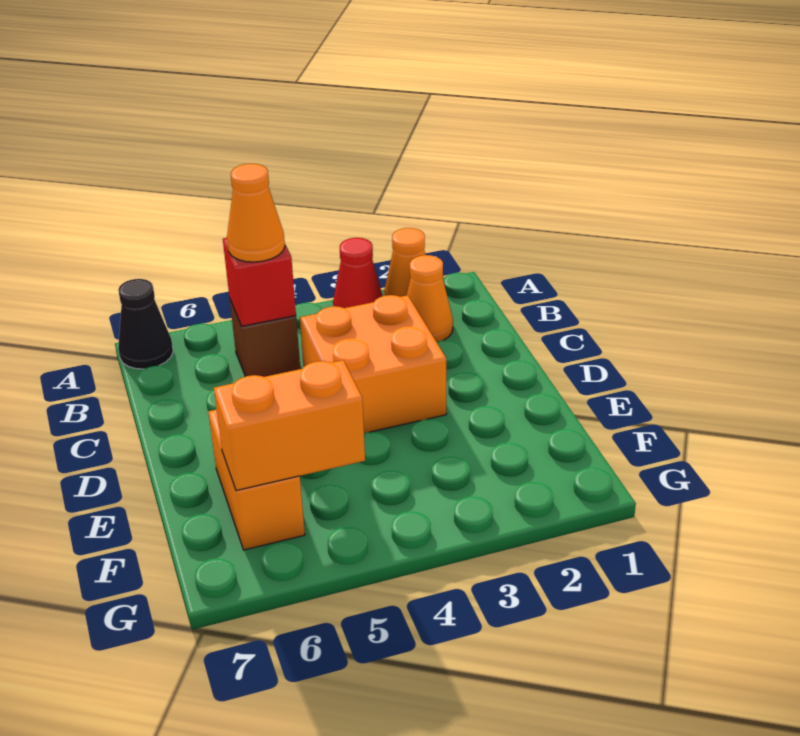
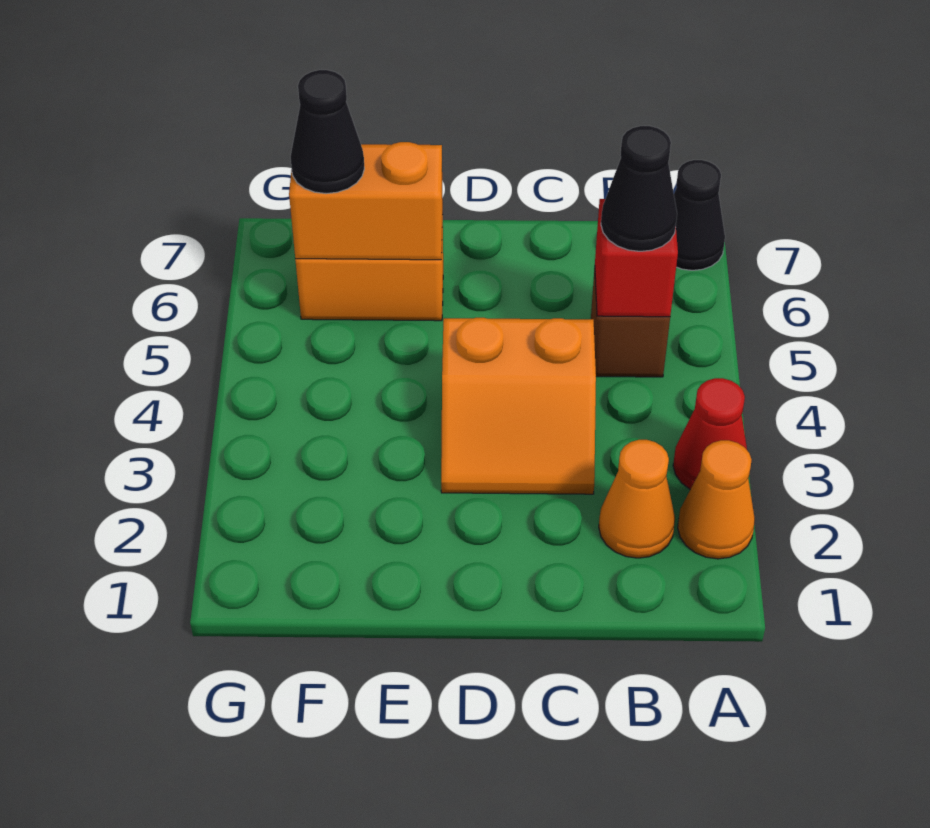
orange cone B5 level 3 -> black cone B5 level 3
orange brick C3:D4 level 1 -> orange slope C3:D4 level 1 top 4
orange brick F5:F6 level 2 -> orange brick E6:F6 level 2
none -> black cone F6 level 3

